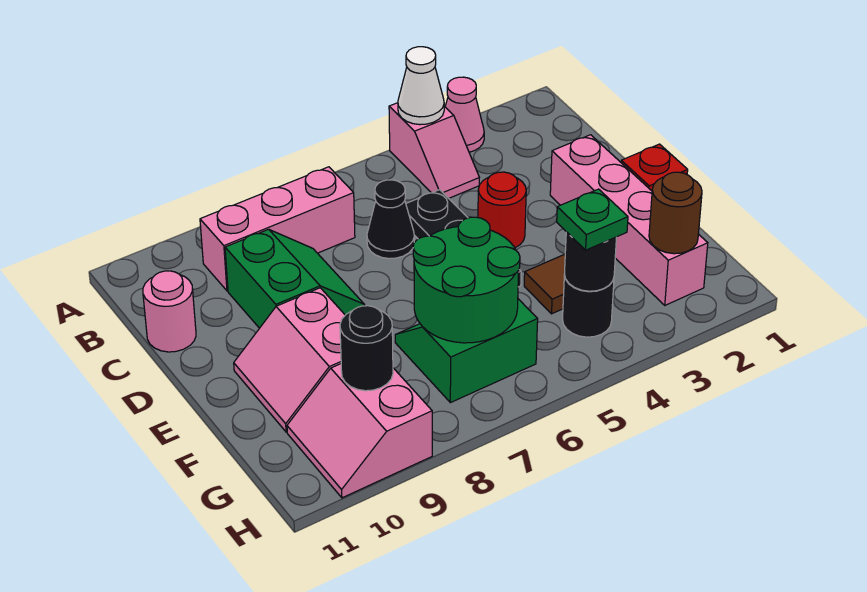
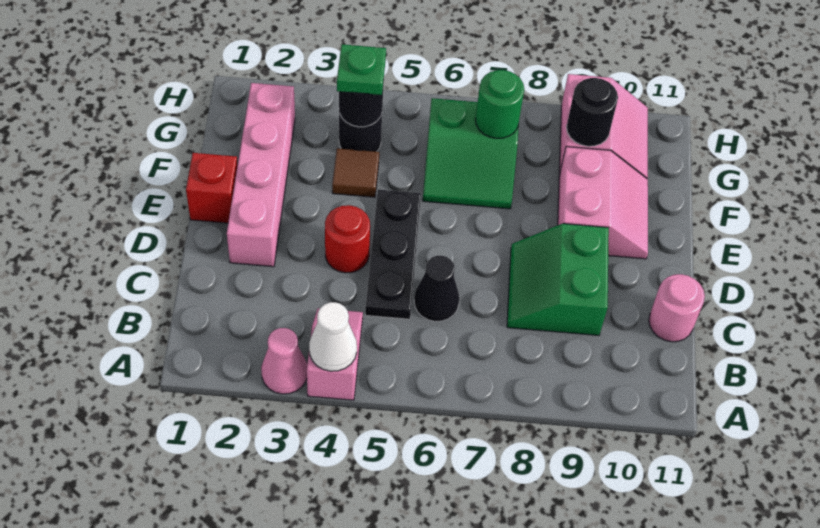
pink brick B7:B9 level 1 -> none
green round brick F6:G7 level 2 -> green round brick G7 level 2
brown round brick G2 level 2 -> none

